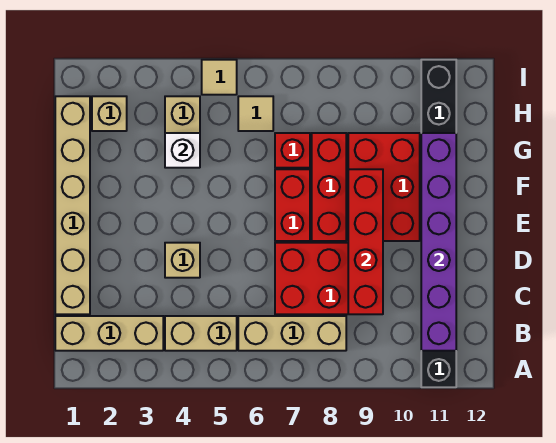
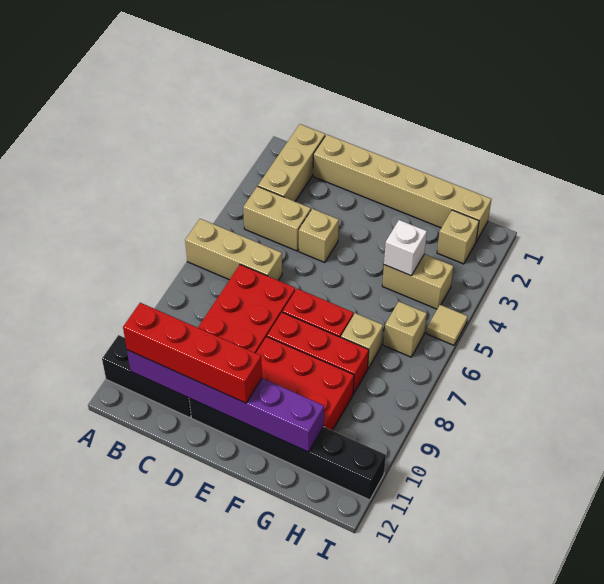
tan brick B4:B5 level 1 -> tan brick B4:C4 level 1
tan brick B6:B8 level 1 -> tan brick A6:C6 level 1
red brick C9:F9 level 2 -> red brick B11:E11 level 3
red brick G7 level 1 -> tan brick G7 level 1
tan tile H6 level 1 -> tan brick H6 level 1

